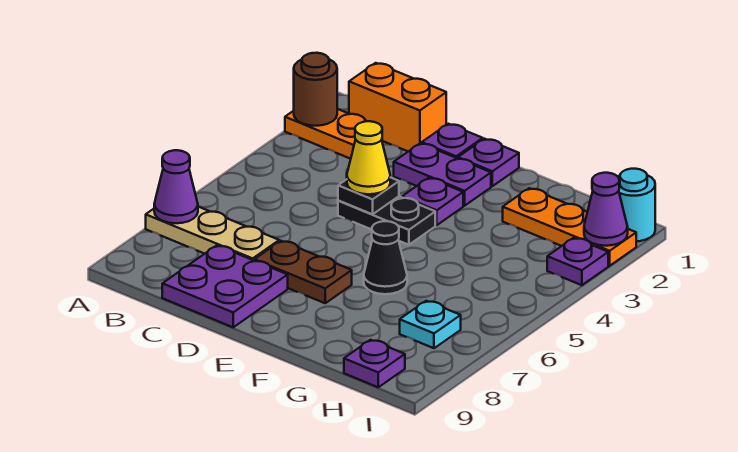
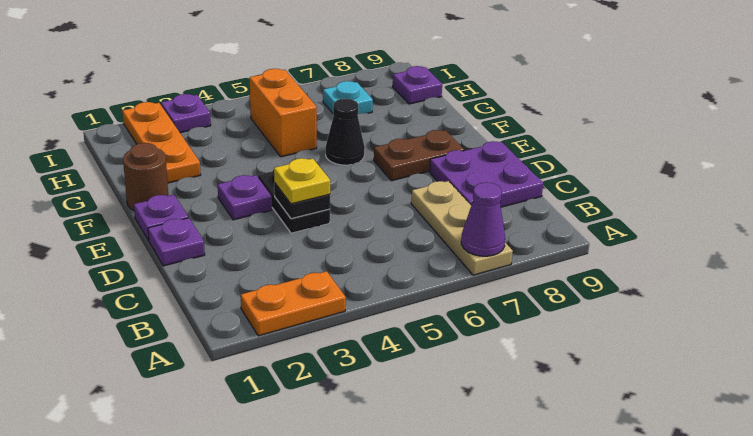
orange plate A2:B2 level 1 -> orange plate A2:A3 level 1
brown round brick A2 level 2 -> brown round brick F1 level 1
orange brick B1:C1 level 1 -> orange brick G5:H5 level 1
purple plate D2:E2 level 1 -> none
yellow cone D4 level 3 -> yellow plate D4 level 3
brown plate D7:E7 level 1 -> brown plate E7:E8 level 1
cyan round brick I1 level 1 -> none
purple cone I2 level 2 -> none

